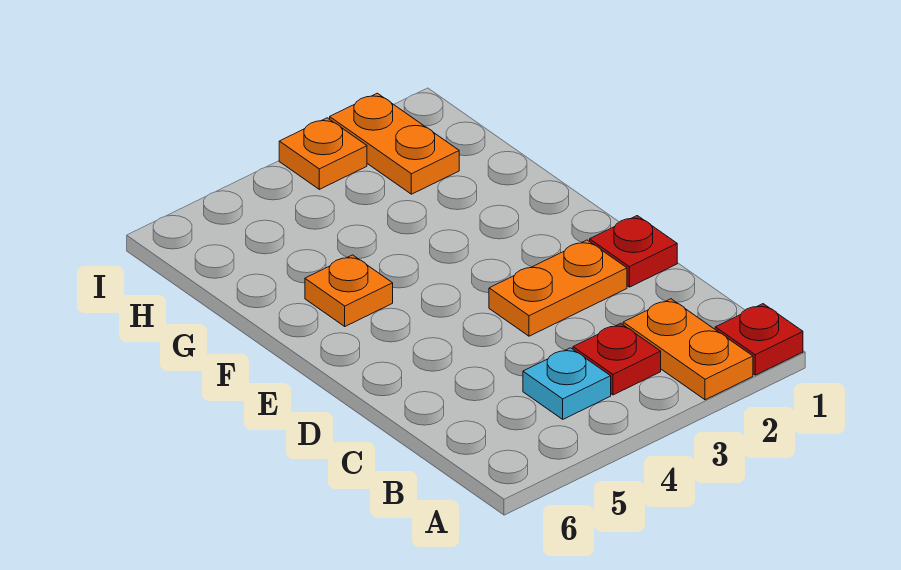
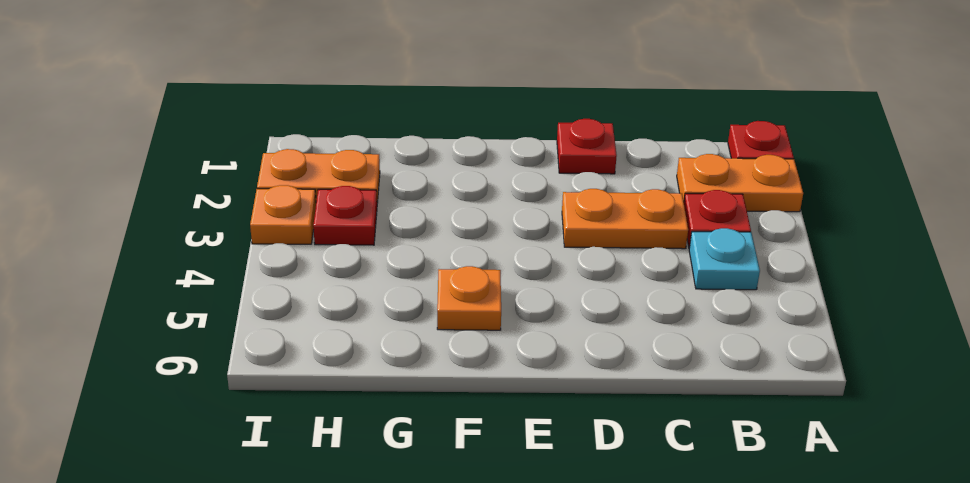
orange plate D2:D3 level 1 -> orange plate C3:D3 level 1
none -> red plate H3 level 1

